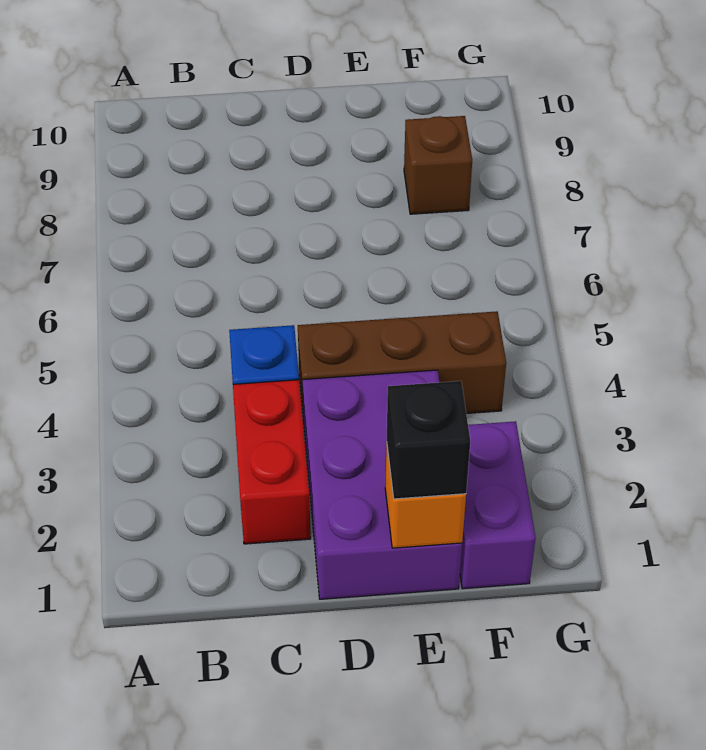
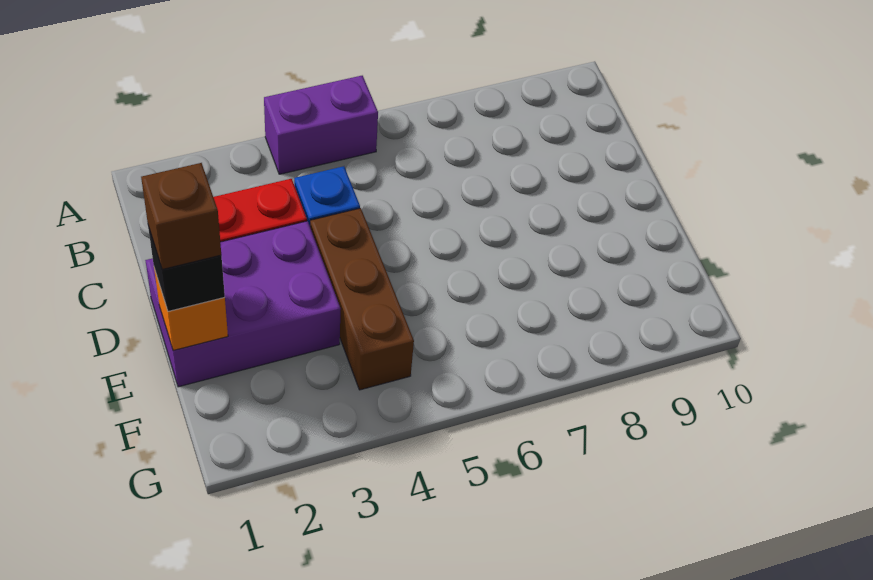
purple brick F1:F2 level 1 -> purple brick A4:A5 level 1
brown brick F8 level 1 -> brown brick E1 level 4

